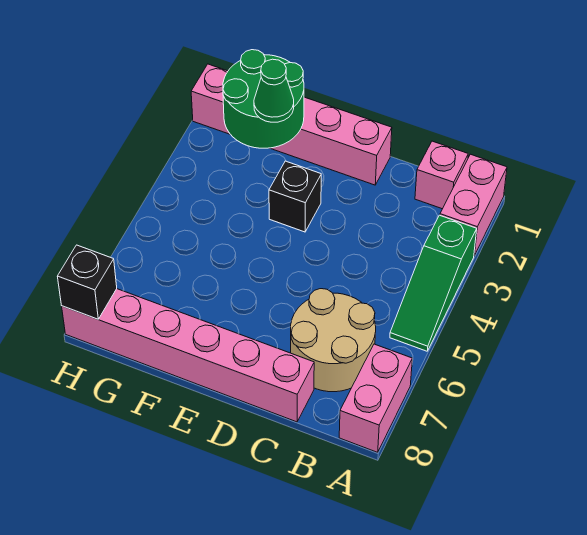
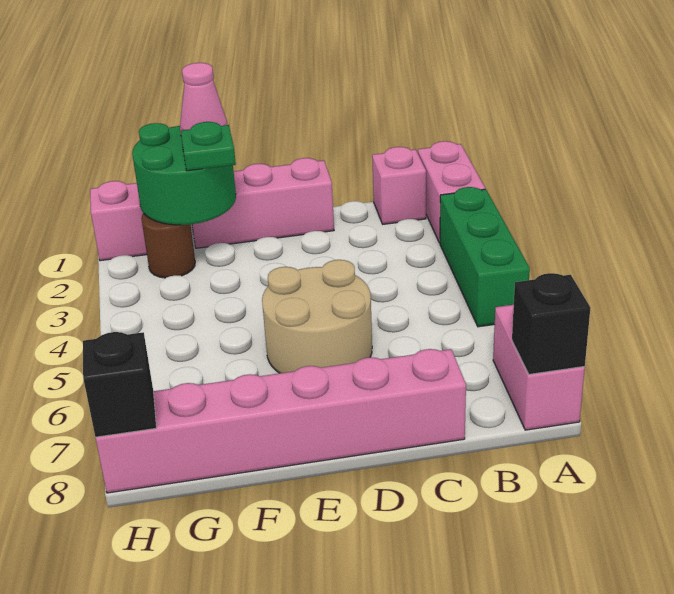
green slope A3:A5 level 1 top 3 -> green brick A3:A5 level 1
tan round brick B6:C7 level 1 -> tan round brick D5:E6 level 1
black brick E3 level 1 -> black brick A8 level 2
none -> pink cone F1 level 3
green cone F2 level 3 -> green plate F2 level 3
none -> brown round brick G2 level 1

